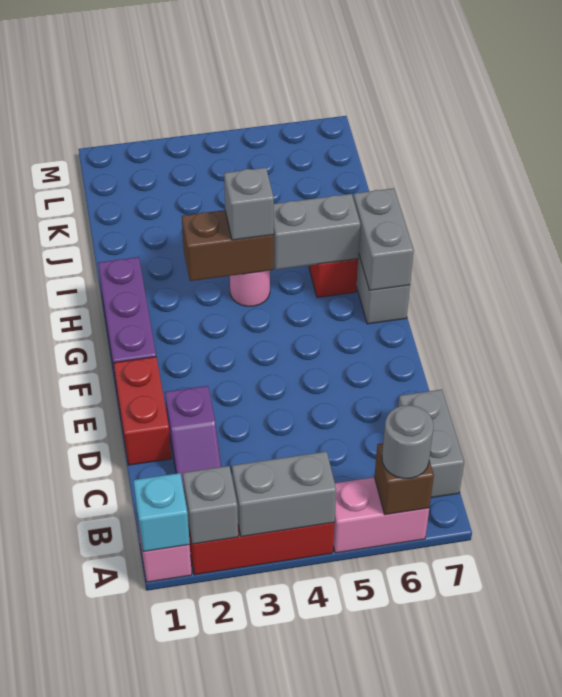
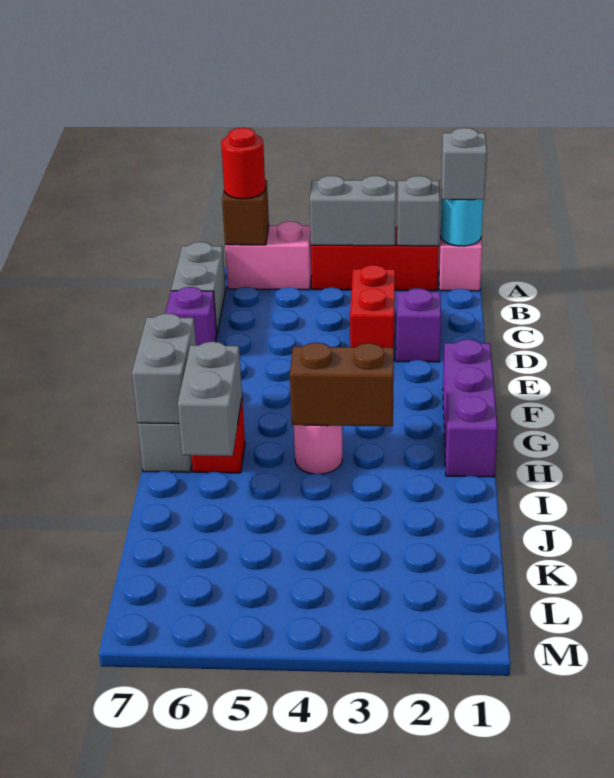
cyan brick A1 level 2 -> cyan round brick A1 level 2
grey round brick A6 level 3 -> red round brick A6 level 3
red brick D1:E1 level 1 -> red brick C3:D3 level 1
none -> purple brick D7 level 1
grey brick H4 level 3 -> grey brick A1 level 3
grey brick H5:H6 level 2 -> grey brick H6:I6 level 2

